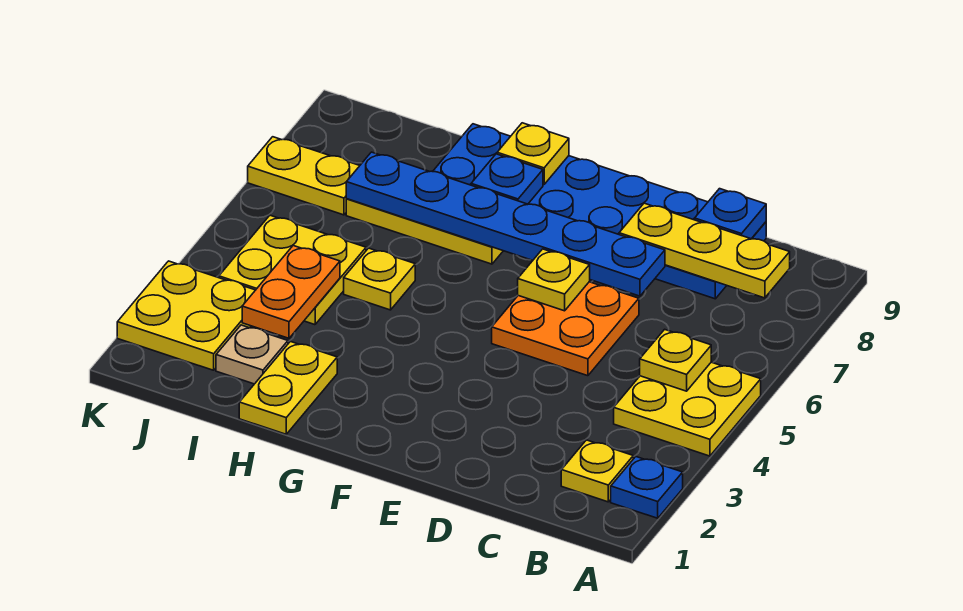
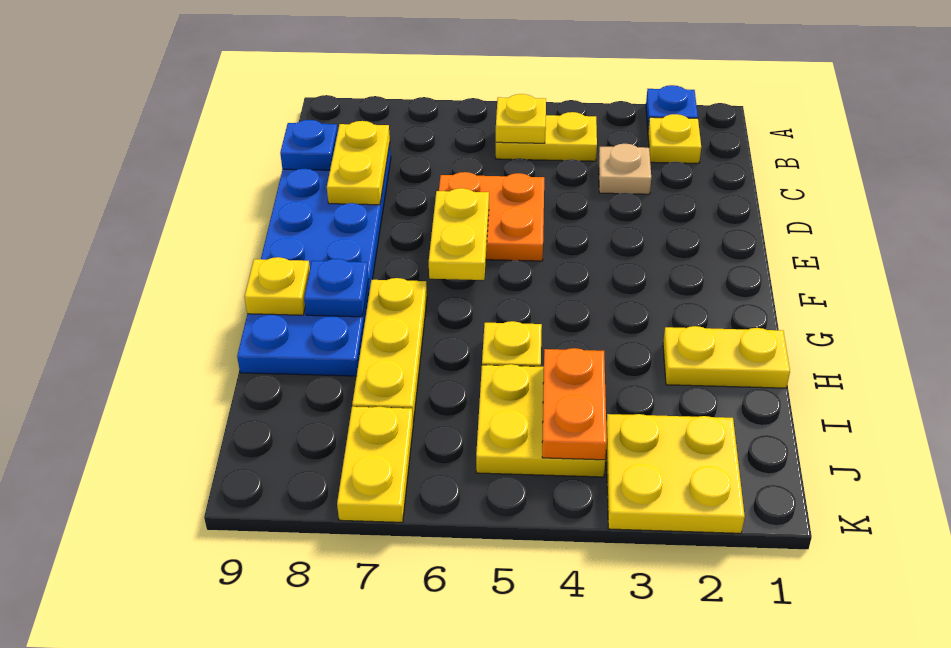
yellow plate A4:B5 level 1 -> yellow plate B4:B5 level 1
yellow plate B8:D8 level 2 -> yellow plate C8:D8 level 2
blue plate D7:I7 level 2 -> none
yellow plate E6 level 2 -> yellow plate E6:F6 level 2
tan plate I2 level 1 -> tan plate C3 level 1
orange plate I3:I4 level 2 -> orange plate I4:J4 level 2

